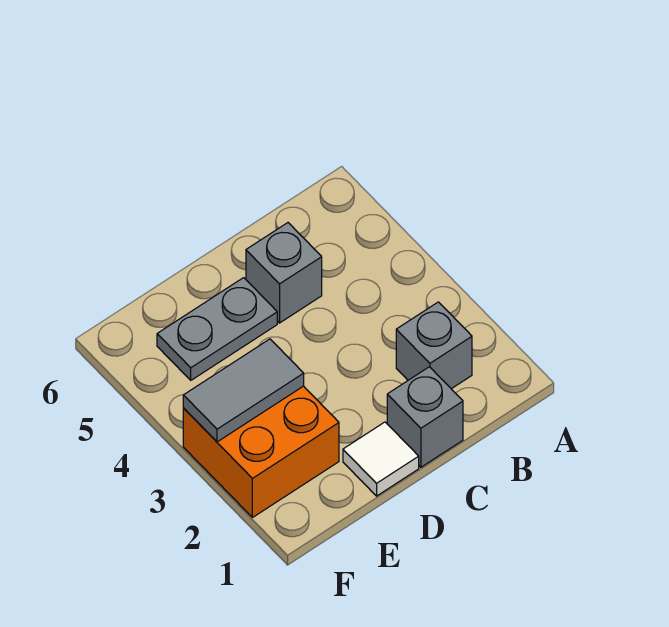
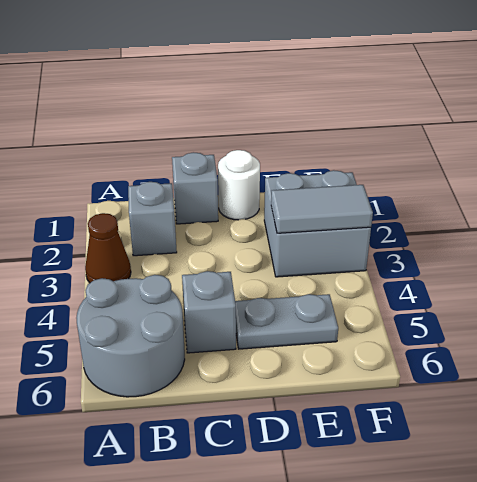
none -> brown cone A3 level 1
none -> grey round brick A5:B6 level 1
white tile D1 level 1 -> white round brick D1 level 1
orange brick E2:F3 level 1 -> grey brick E2:F3 level 1

